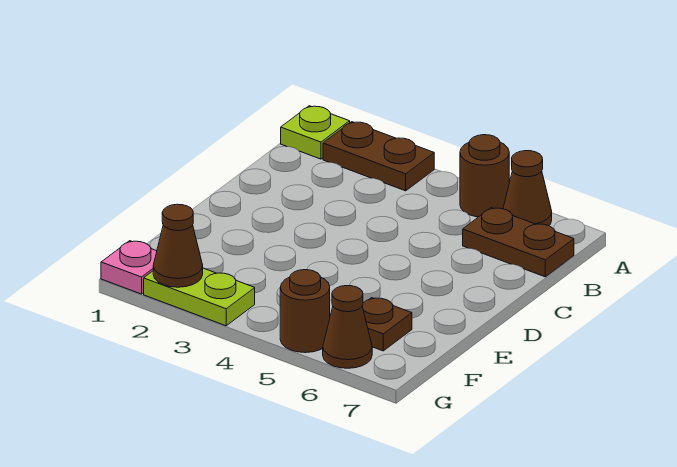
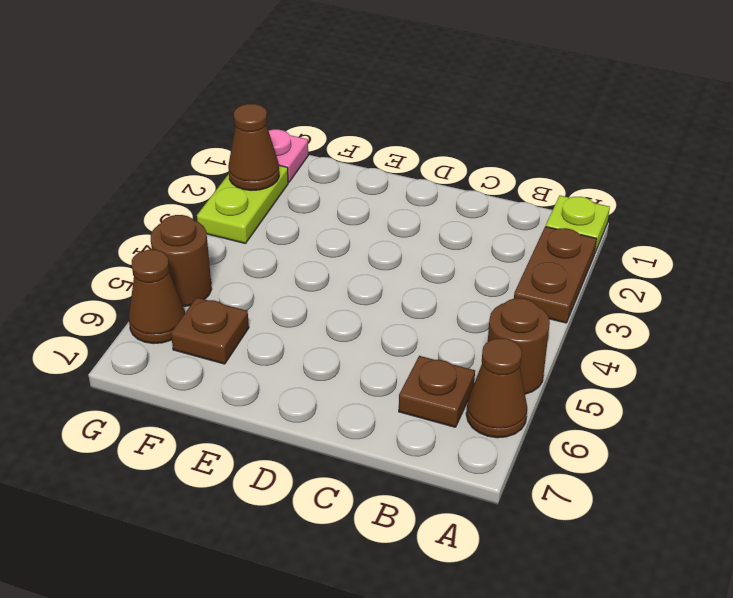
brown plate B6:B7 level 1 -> brown plate B6 level 1

